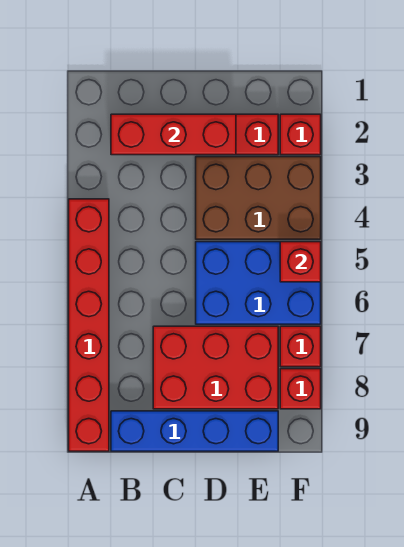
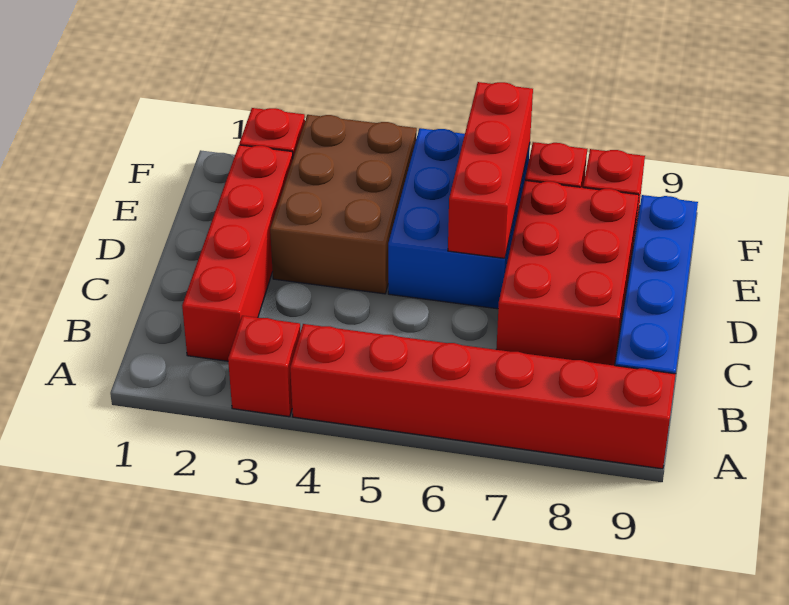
red brick B2:D2 level 2 -> red brick D6:F6 level 2
red brick F5 level 2 -> red brick A3 level 1

